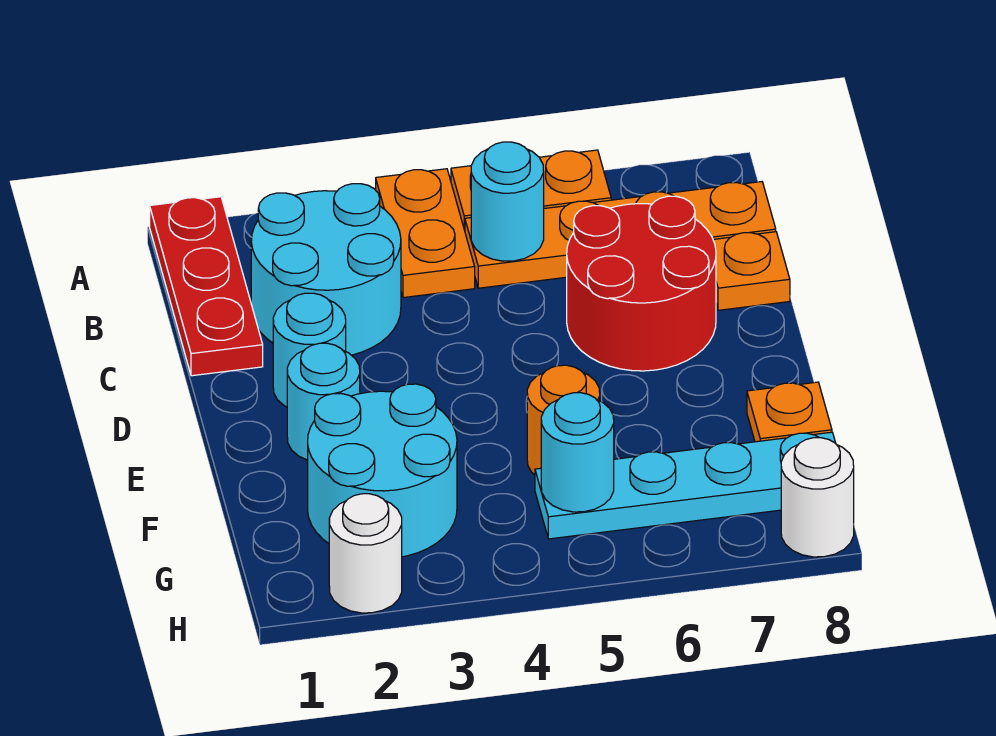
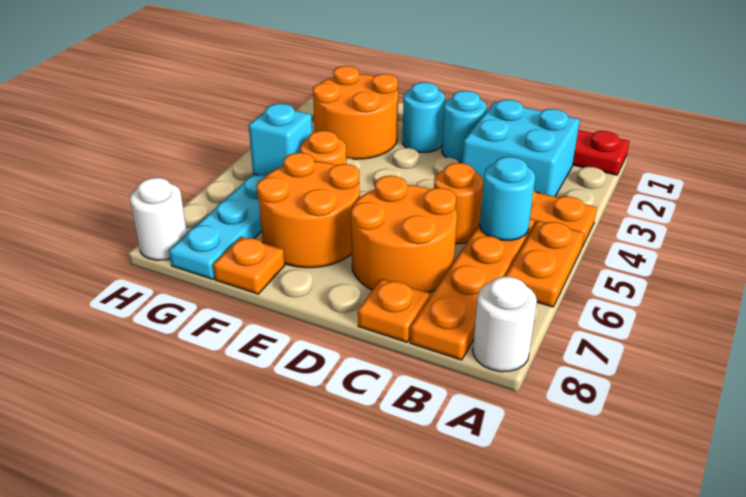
cyan round brick B2:C3 level 1 -> cyan brick B2:C3 level 1
none -> orange round brick C5 level 1
red round brick C6:D7 level 1 -> orange round brick C6:D7 level 1
none -> orange round brick E6:F7 level 1
cyan round brick F2:G3 level 1 -> orange round brick F2:G3 level 1
cyan round brick G5 level 2 -> cyan brick G5 level 2
white round brick H2 level 1 -> white round brick A8 level 1

